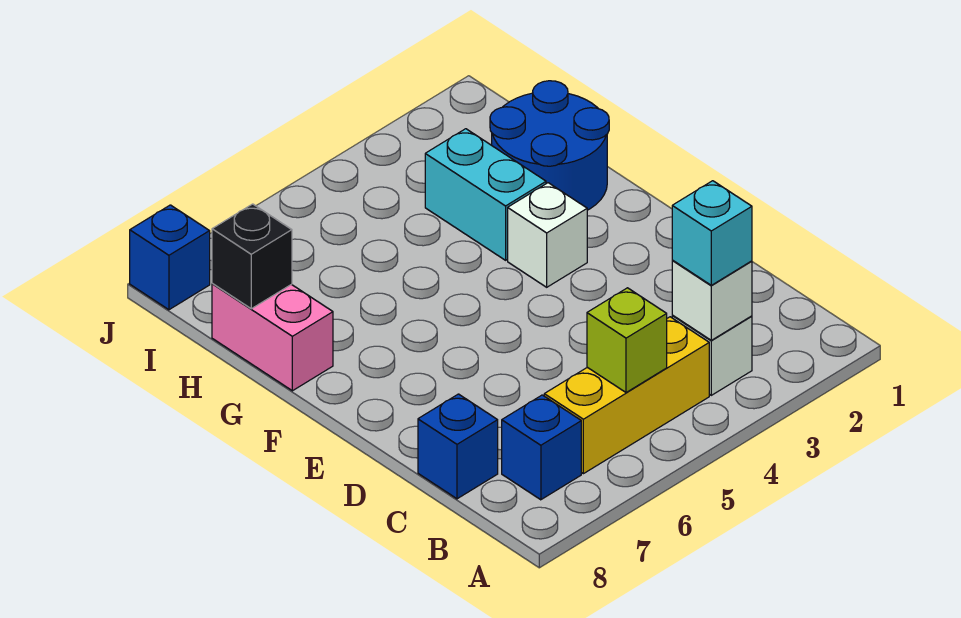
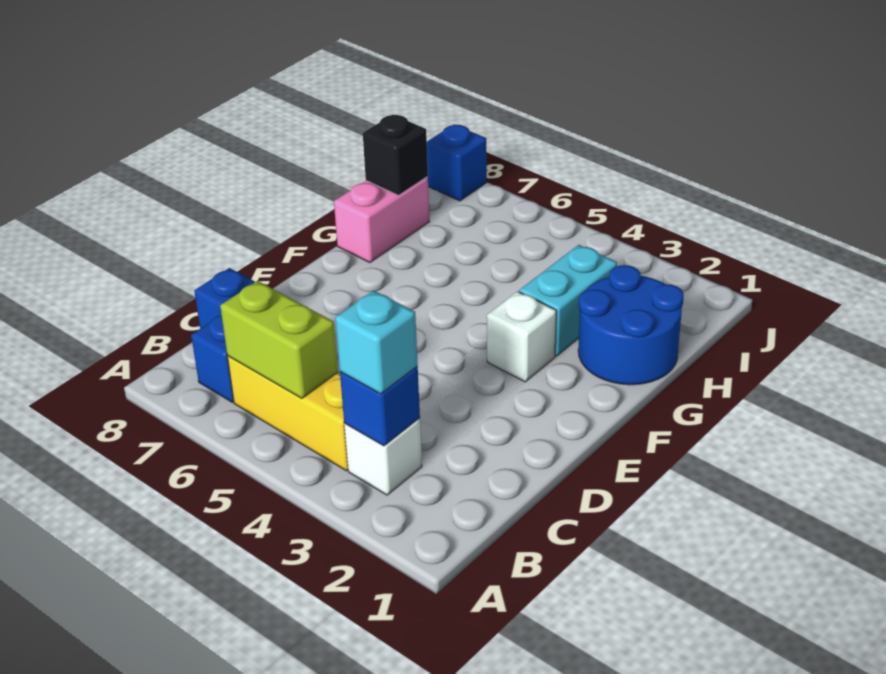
white brick B3 level 2 -> blue brick B3 level 2
lime brick B5 level 2 -> lime brick B5:B6 level 2

